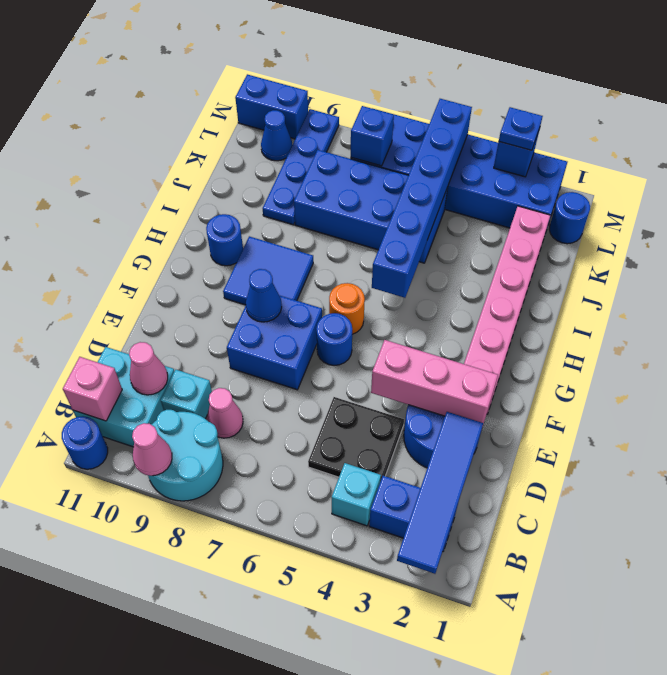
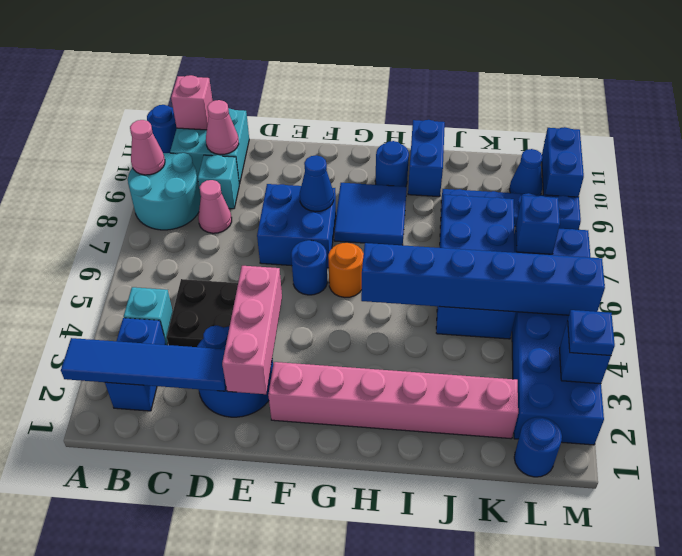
none -> blue brick I10:I11 level 1

